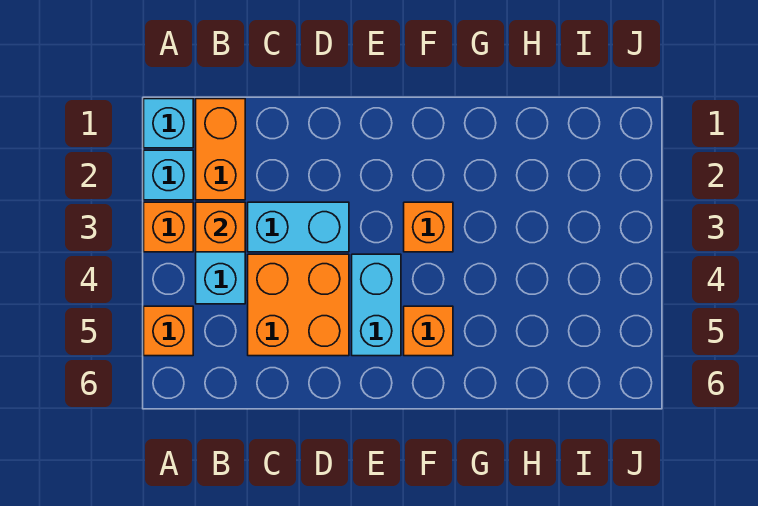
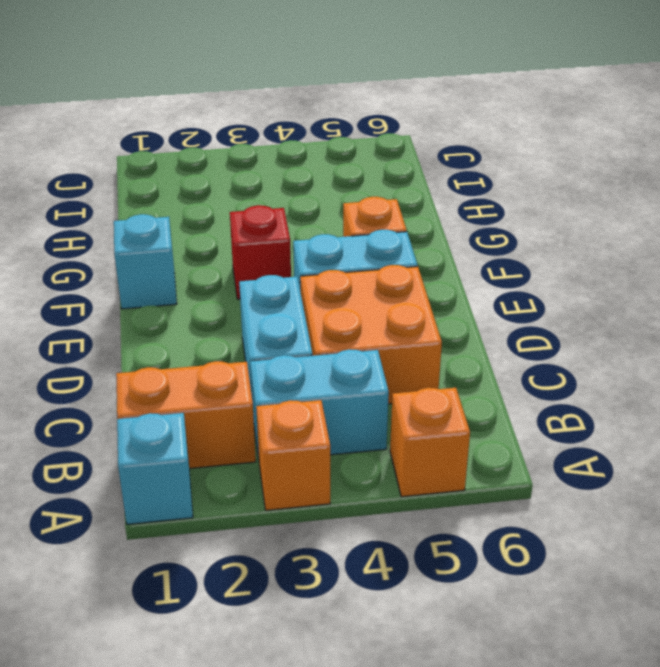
cyan brick A2 level 1 -> cyan brick F1 level 1
orange brick B3 level 2 -> none
orange brick F3 level 1 -> red brick F3 level 1

